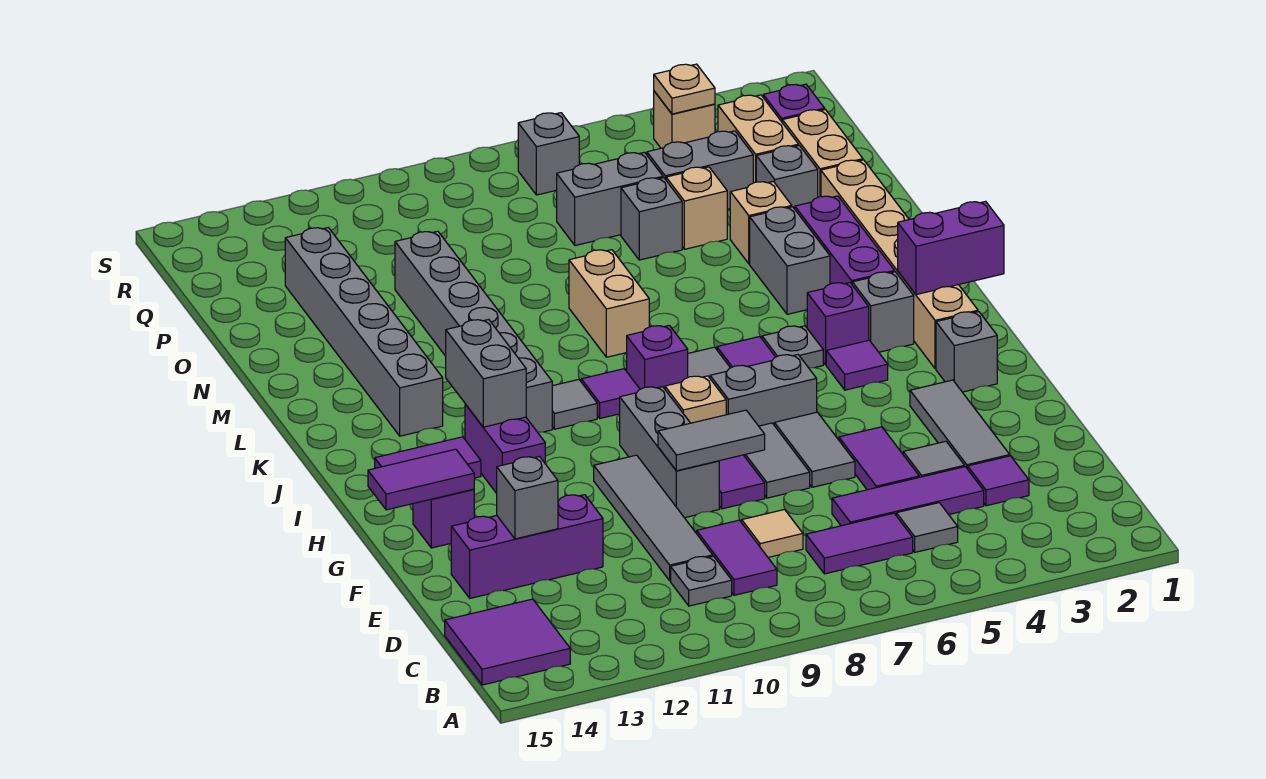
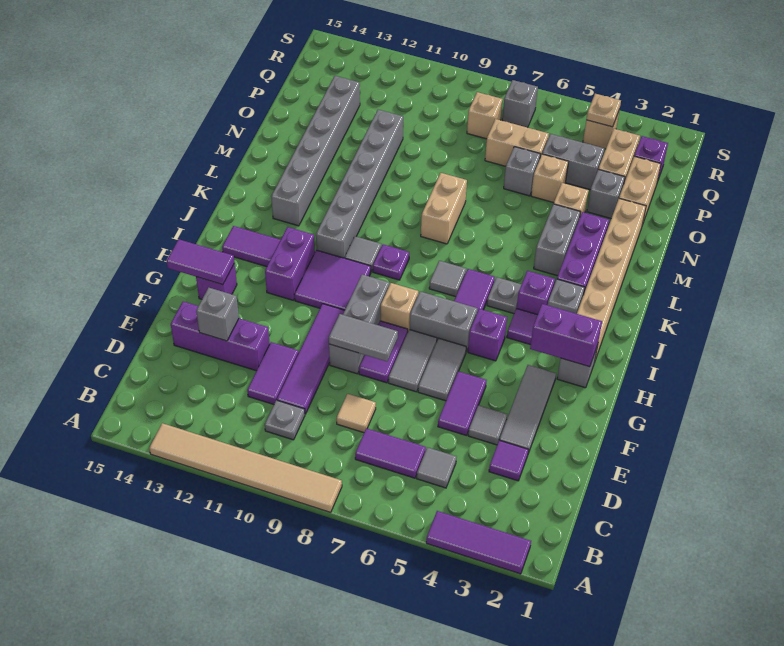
none -> tan tile A8:A13 level 1
purple tile B14:C15 level 1 -> purple tile H10:I11 level 1
purple tile C9:D9 level 1 -> purple tile D11:E11 level 1
purple tile D4:D6 level 1 -> purple tile A2:A4 level 1
grey tile D10:G10 level 1 -> purple tile D10:G10 level 1
grey brick I12:J12 level 2 -> none
purple brick J1:J2 level 2 -> purple brick H2:H3 level 2
purple brick J8 level 1 -> purple brick H5 level 1
purple tile J9 level 1 -> purple plate J9 level 1
grey brick P6:P7 level 1 -> tan brick P6:P7 level 1
none -> tan brick Q8 level 1

